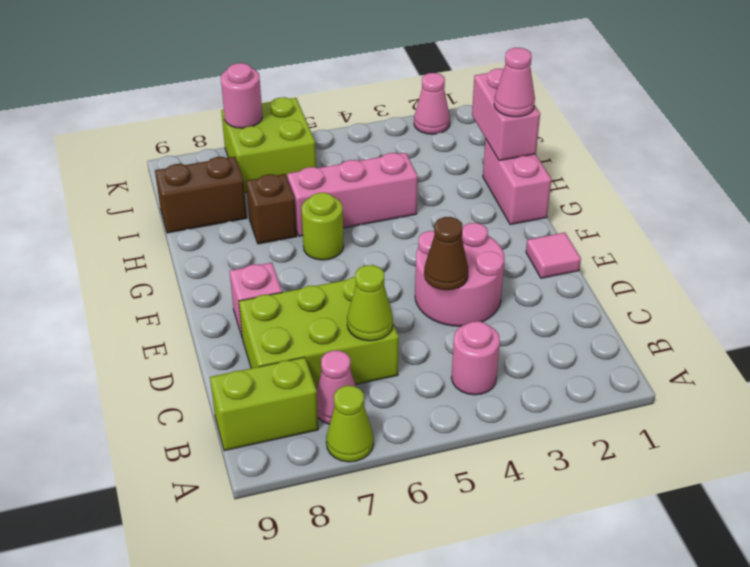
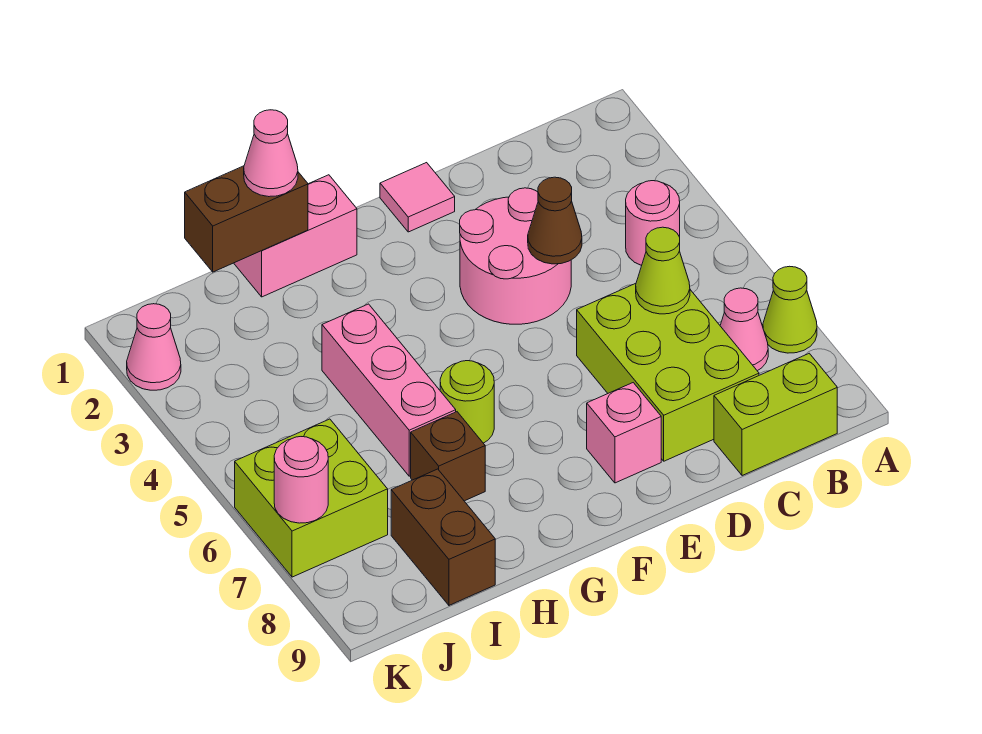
lime brick B8:B9 level 1 -> lime brick B9:C9 level 1
pink brick H1:I1 level 2 -> brown brick H1:I1 level 2

